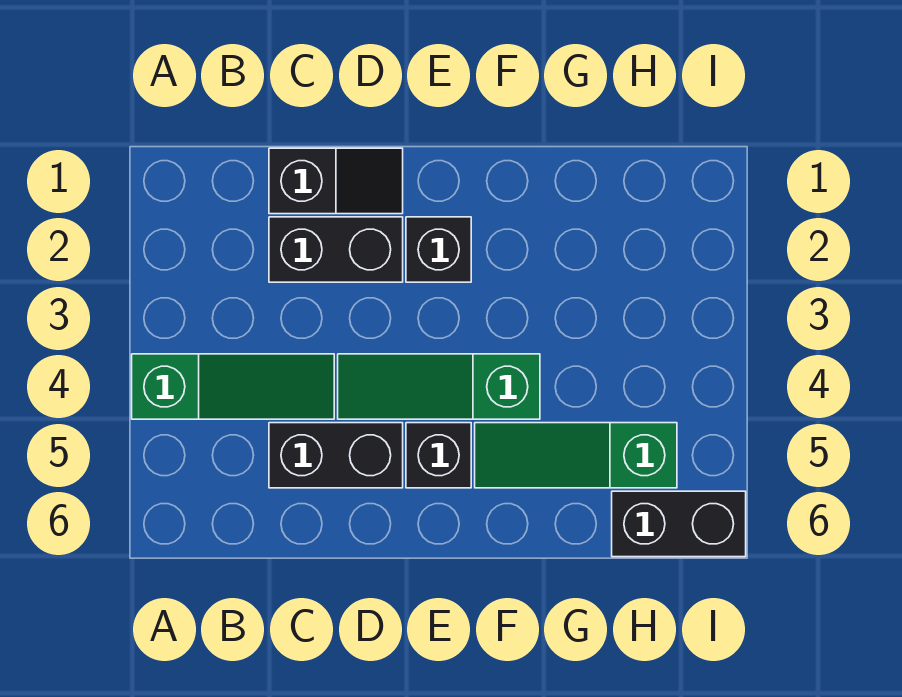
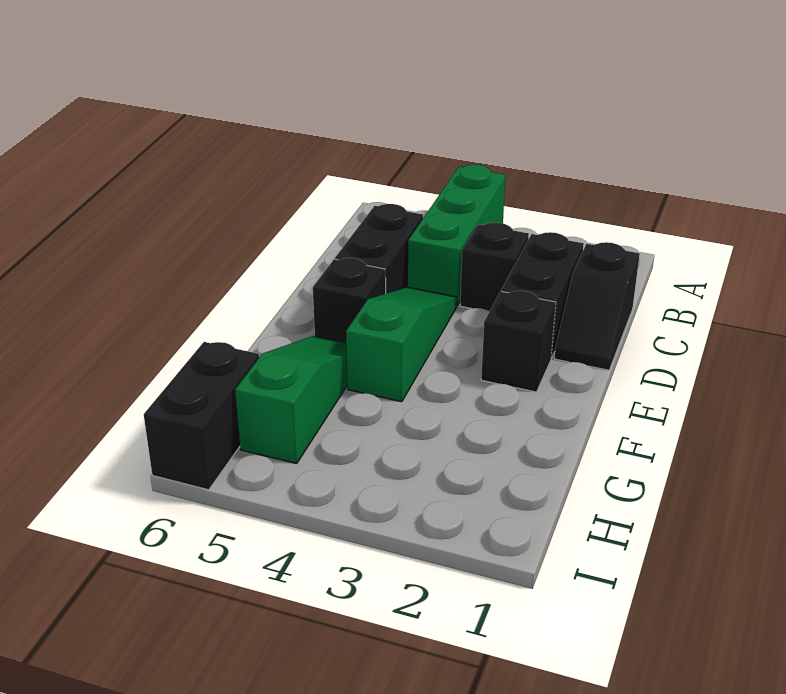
green slope A4:C4 level 1 top A -> green brick A4:C4 level 1
none -> black brick C3 level 1

